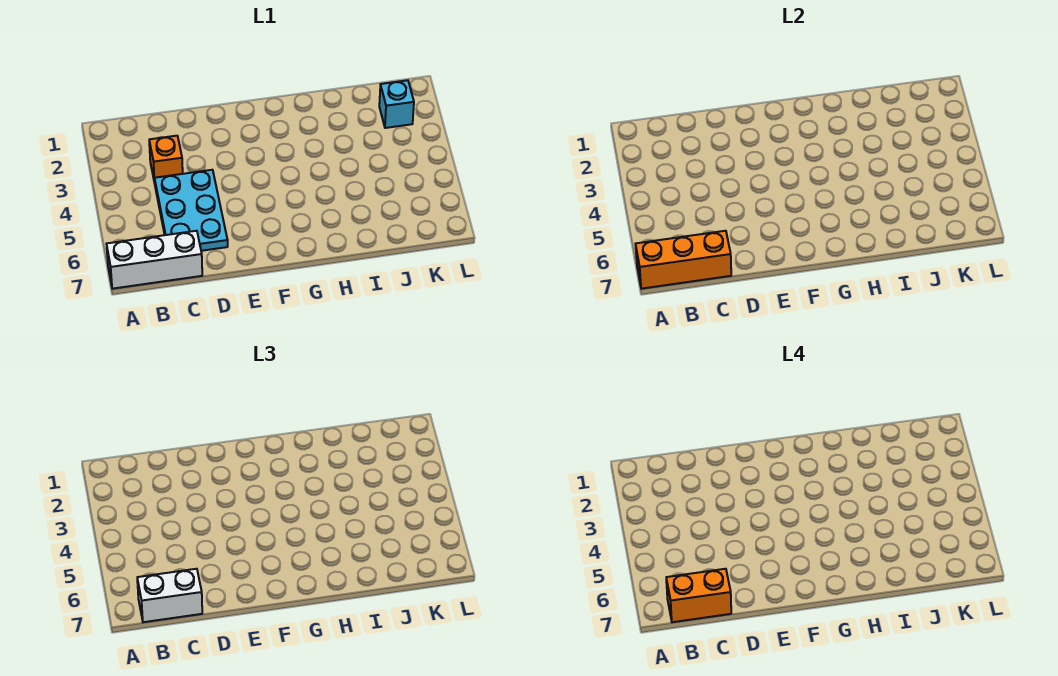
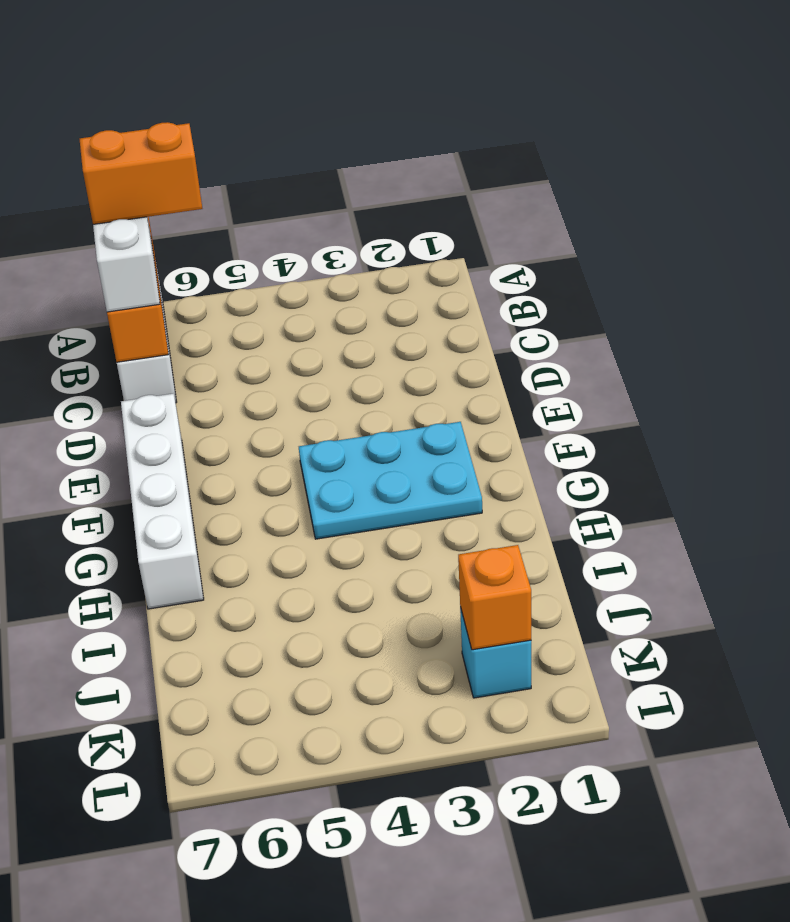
orange brick B7:C7 level 4 -> orange brick B6:B7 level 4
orange brick C3 level 1 -> orange brick K2 level 2
cyan plate C4:D6 level 1 -> cyan plate F2:G4 level 1
none -> white brick E7:H7 level 1

